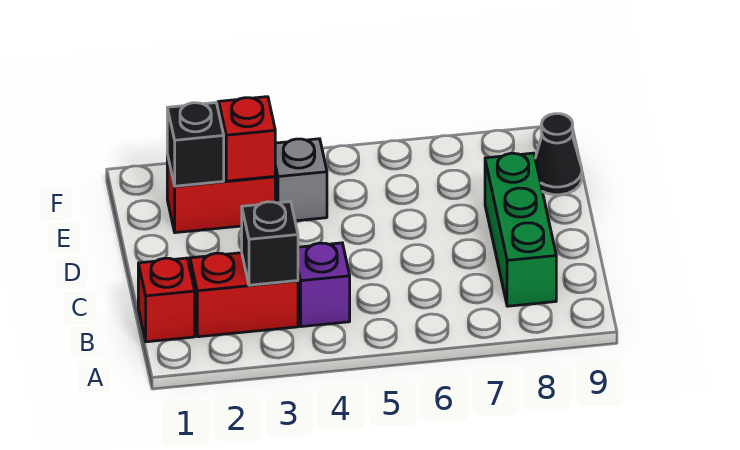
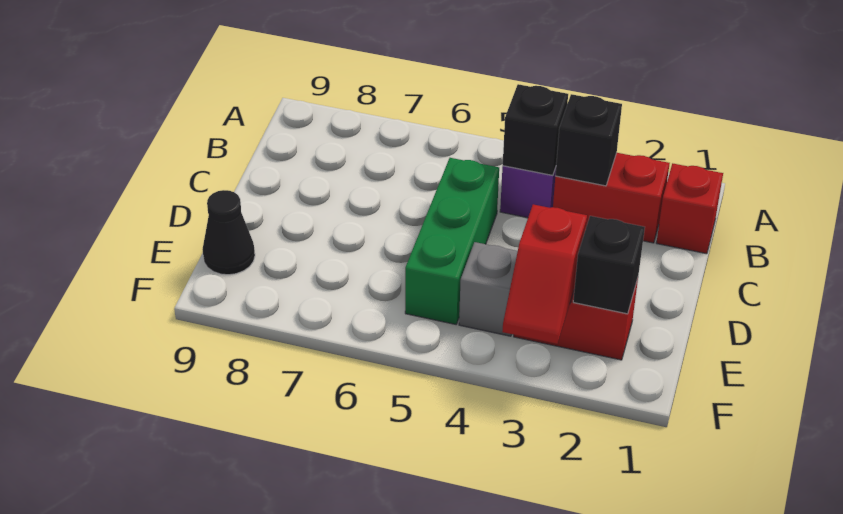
none -> black brick B4 level 2
green brick B8:D8 level 1 -> green brick C5:E5 level 1

